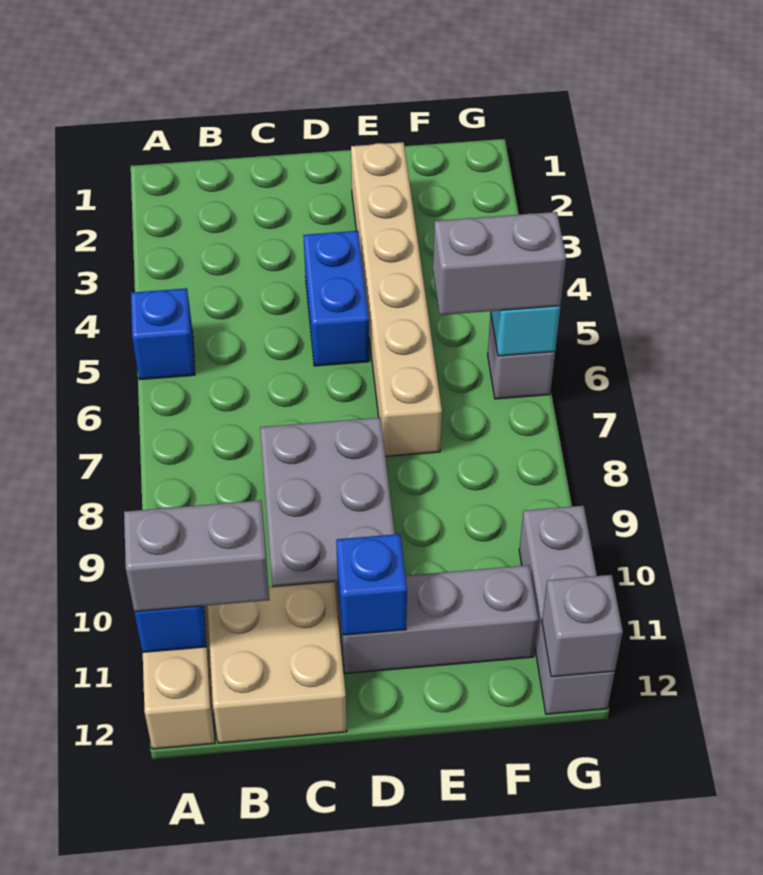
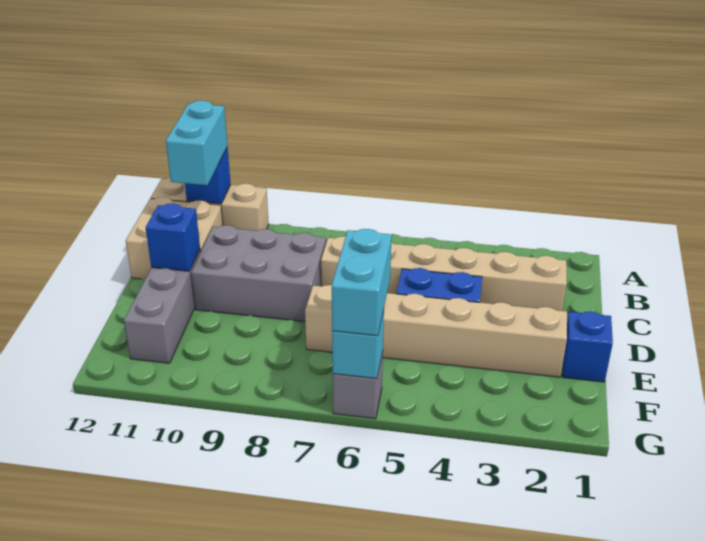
blue brick A5 level 1 -> blue brick E1 level 1
grey brick A11:B11 level 3 -> cyan brick A11:B11 level 3
none -> tan brick C2:C7 level 1
grey brick F6:G6 level 3 -> cyan brick F6:G6 level 3
grey brick G10:G12 level 1 -> none
grey brick G12 level 2 -> none

